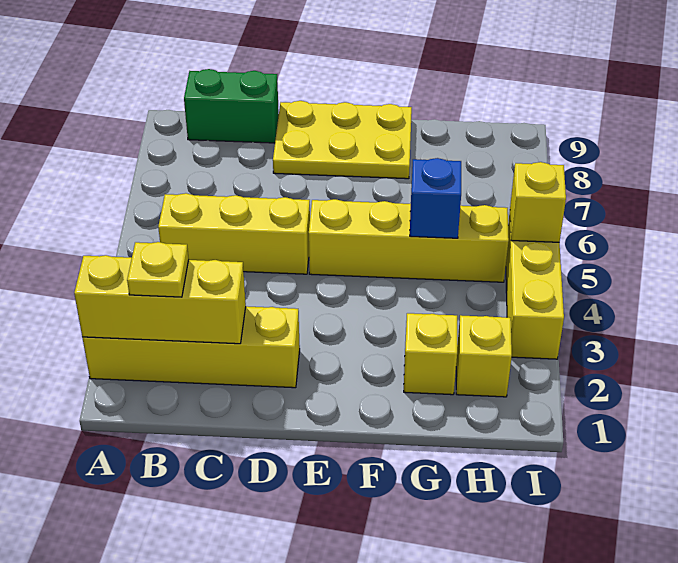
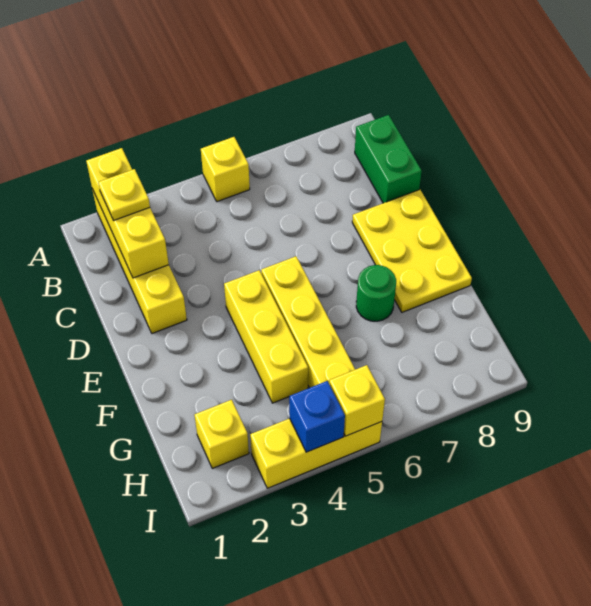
yellow brick B5:D5 level 1 -> yellow brick E4:G4 level 1
none -> green round brick F7 level 1
yellow brick G2 level 1 -> yellow brick A5 level 1
blue brick G5 level 2 -> blue brick I4 level 2

